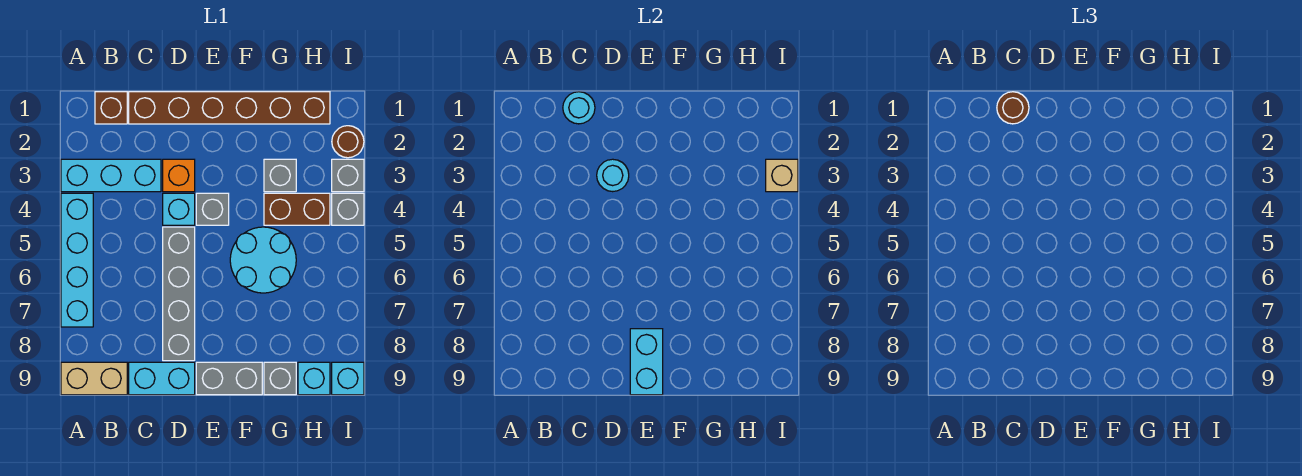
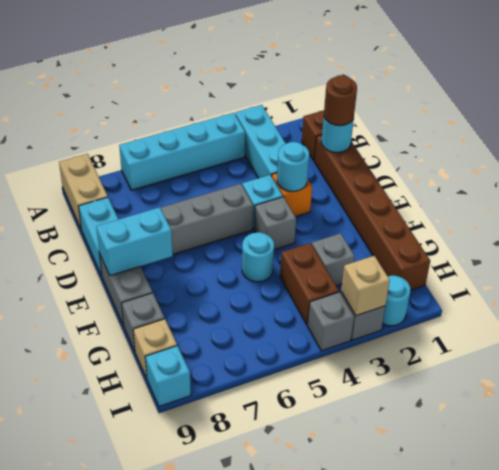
cyan round brick F5:G6 level 1 -> cyan round brick F5 level 1
cyan brick H9 level 1 -> tan brick H9 level 1
brown round brick I2 level 1 -> cyan round brick I2 level 1

